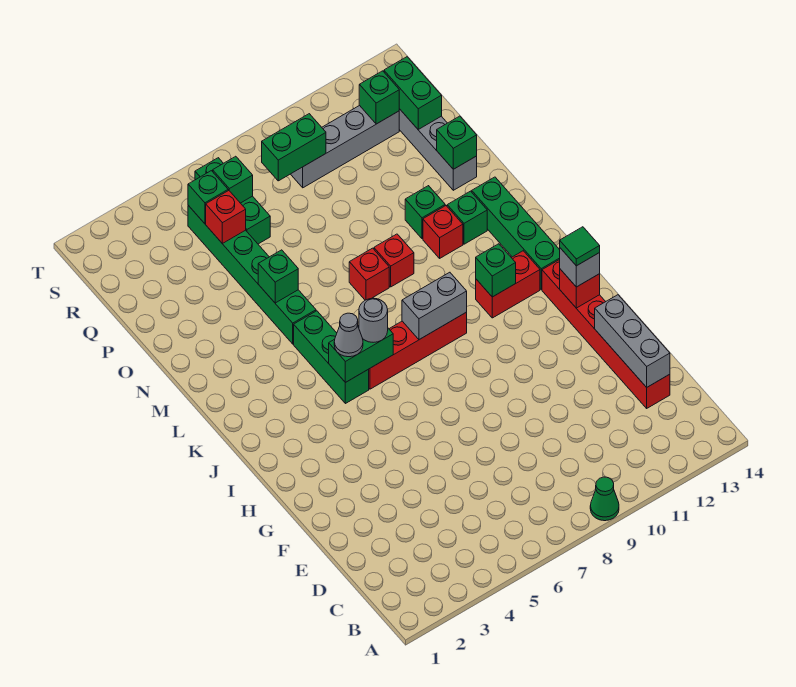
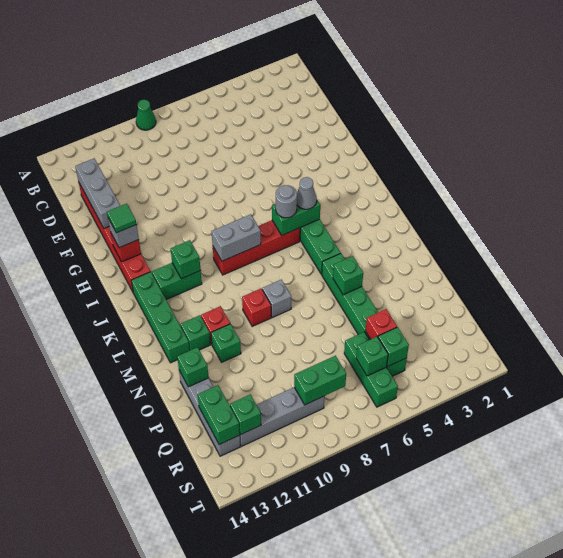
red brick J11:J12 level 1 -> green brick J11:J12 level 1
red brick M8 level 1 -> grey brick M8 level 1

